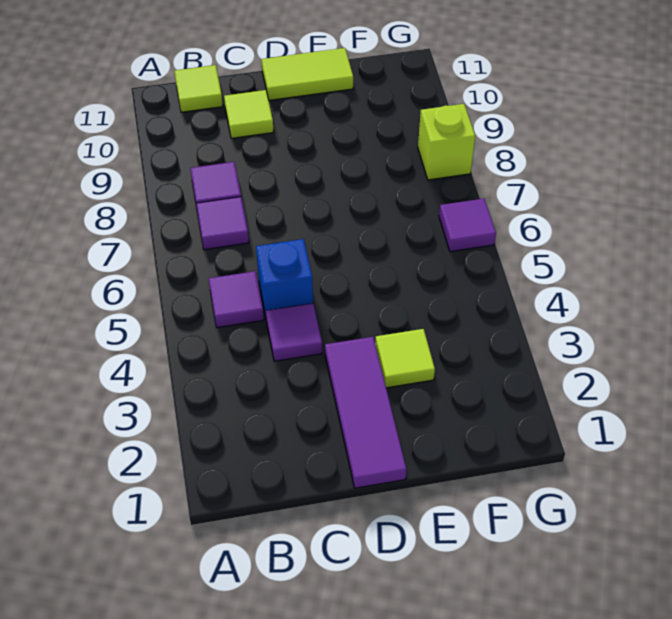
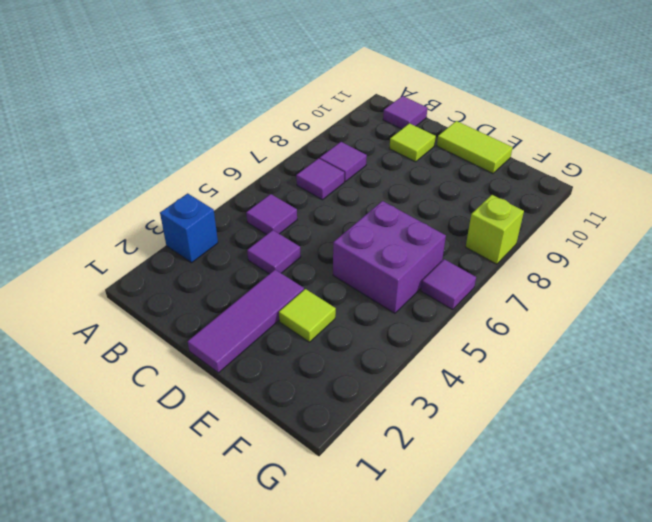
lime tile B11 level 1 -> purple tile B11 level 1
blue brick C5 level 1 -> blue brick A3 level 1
none -> purple brick E5:F6 level 1

